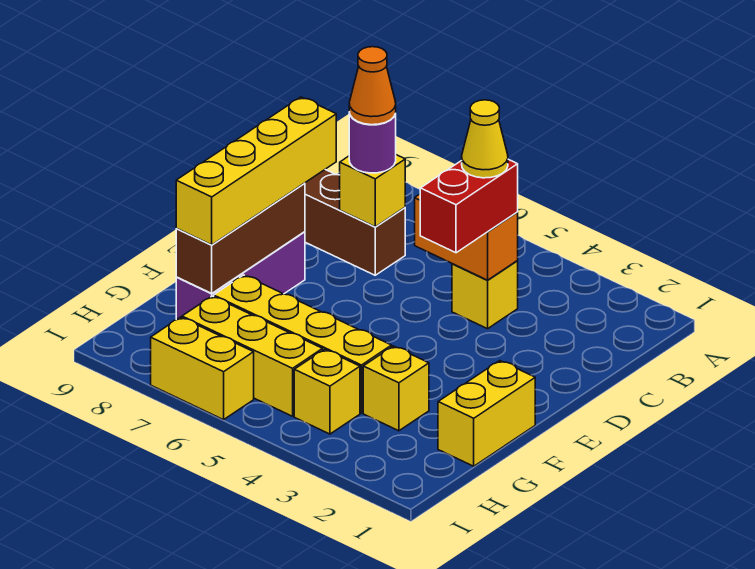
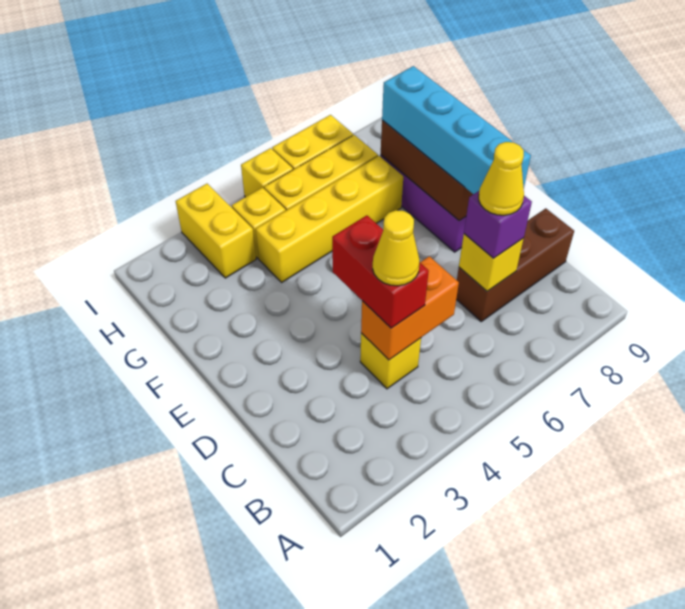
purple round brick C7 level 3 -> purple brick C7 level 3
orange cone C7 level 4 -> yellow cone C7 level 4
yellow brick D8:G8 level 3 -> cyan brick D8:G8 level 3
yellow brick F1:G1 level 1 -> yellow brick H3:I3 level 1
yellow brick G3 level 1 -> yellow brick I5 level 1

